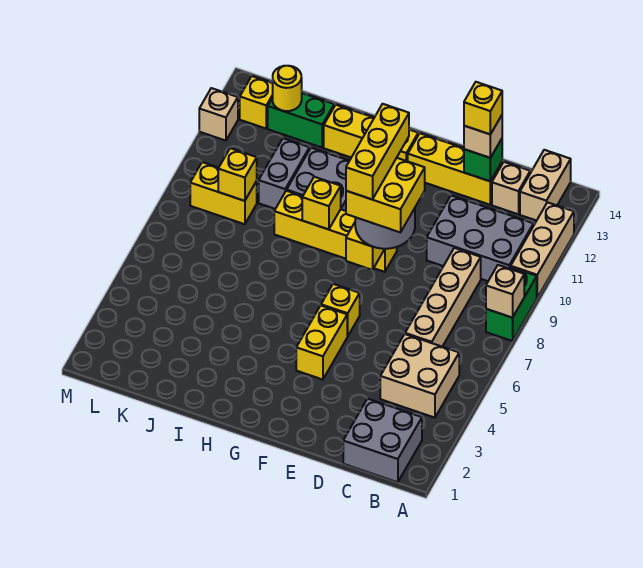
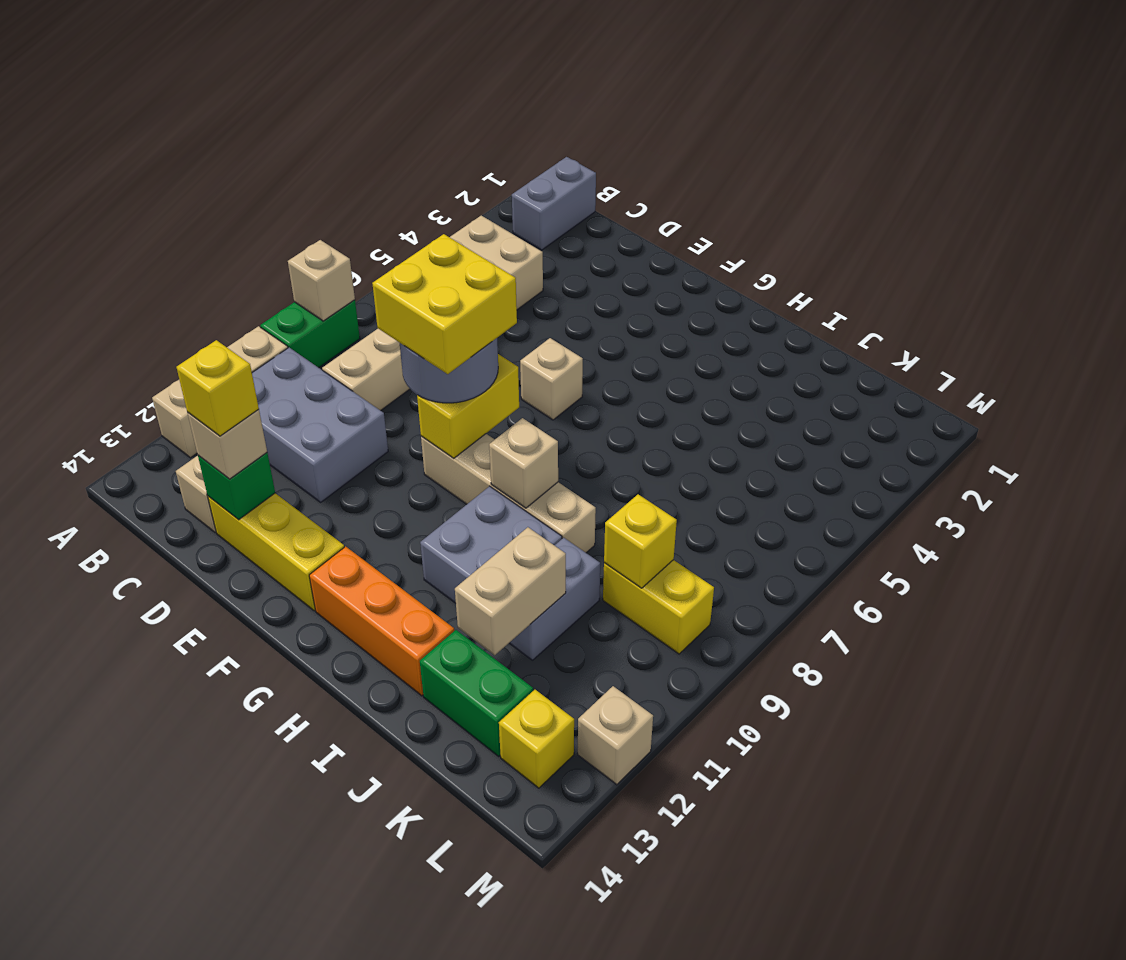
grey brick B1:C2 level 1 -> grey brick B1:B2 level 1
tan brick B13:B14 level 1 -> tan brick J11:J12 level 2
yellow brick F4:F5 level 1 -> none
yellow brick F6 level 1 -> tan brick F6 level 1
yellow brick F8:F10 level 5 -> none
yellow brick F9:I9 level 1 -> tan brick F9:I9 level 1
yellow brick G13:I13 level 1 -> orange brick G13:I13 level 1
yellow brick H9 level 2 -> tan brick H9 level 2
yellow round brick K13 level 2 -> none

